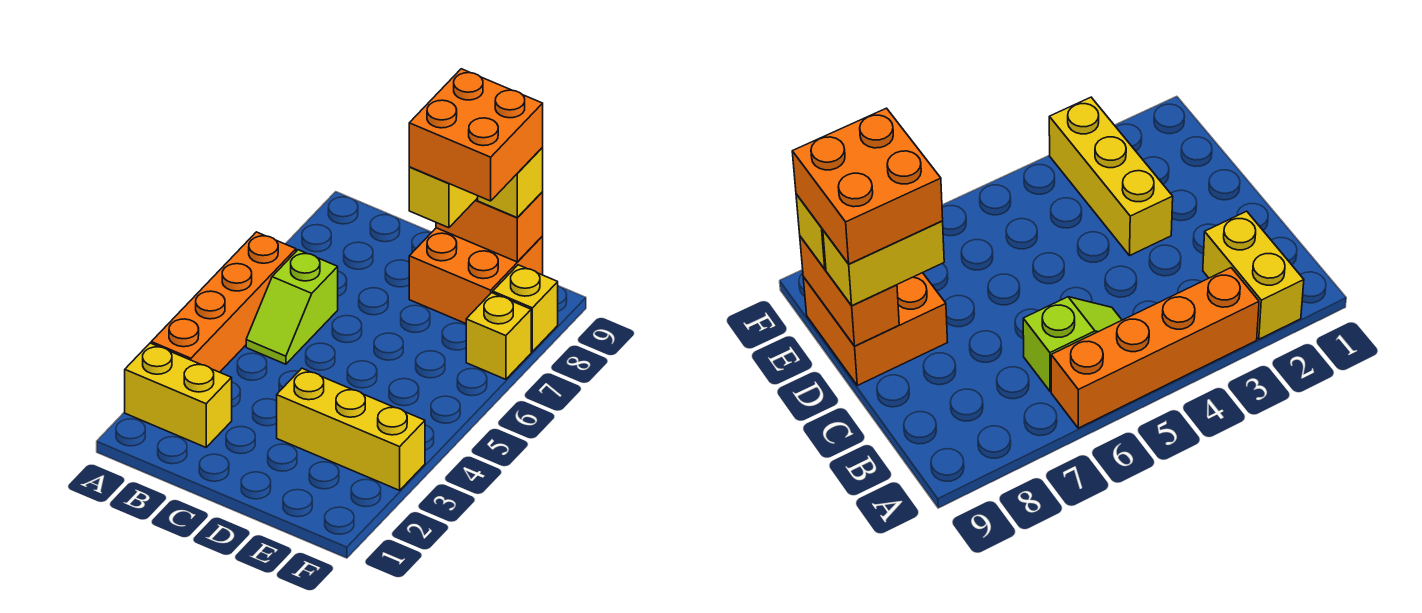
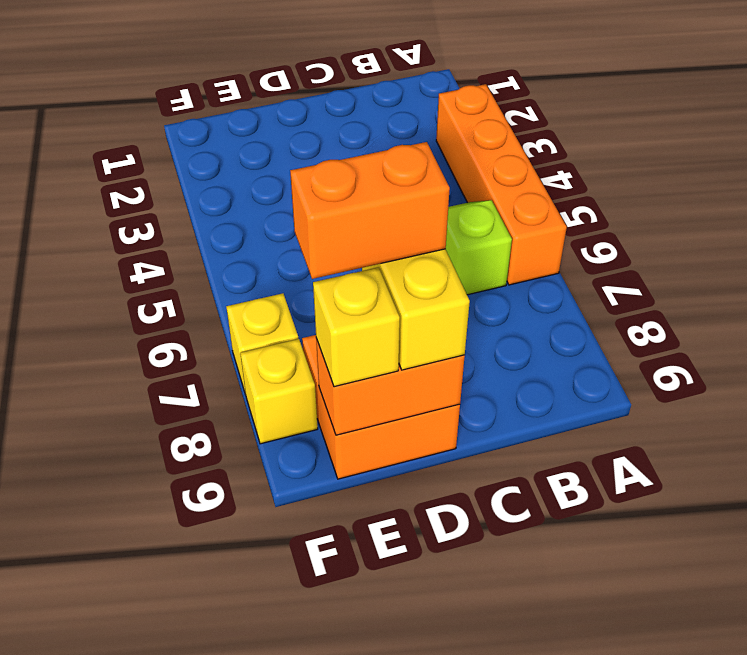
yellow brick A2:B2 level 1 -> none
yellow brick D3:F3 level 1 -> none
orange brick D8:E9 level 4 -> orange brick D8:E8 level 4

